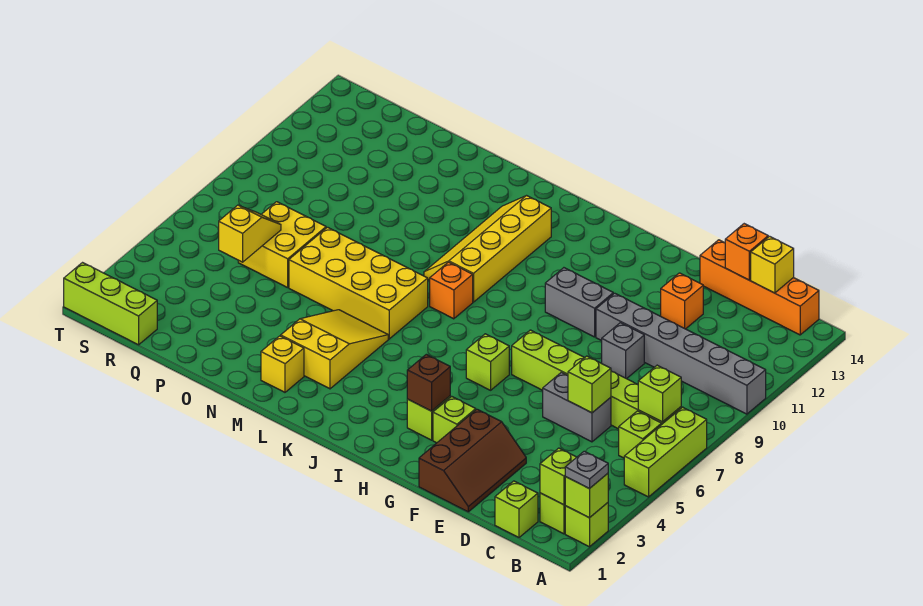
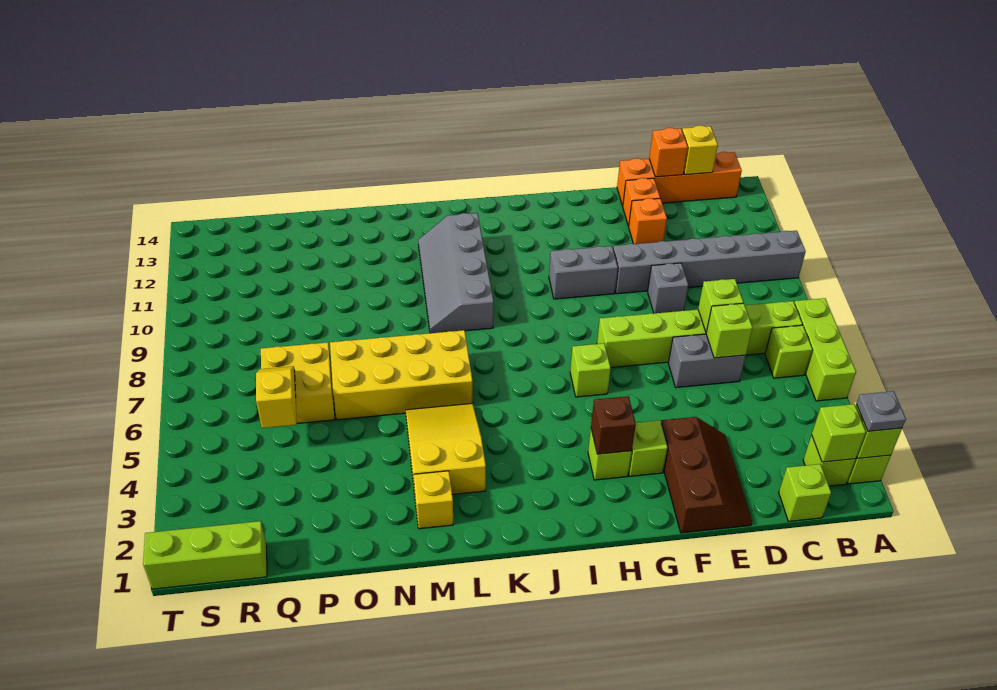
lime brick B7 level 2 -> lime brick D7 level 2
orange brick K8 level 1 -> orange brick E13 level 1
yellow slope K9:L12 level 1 top K -> grey slope K9:L12 level 1 top K

